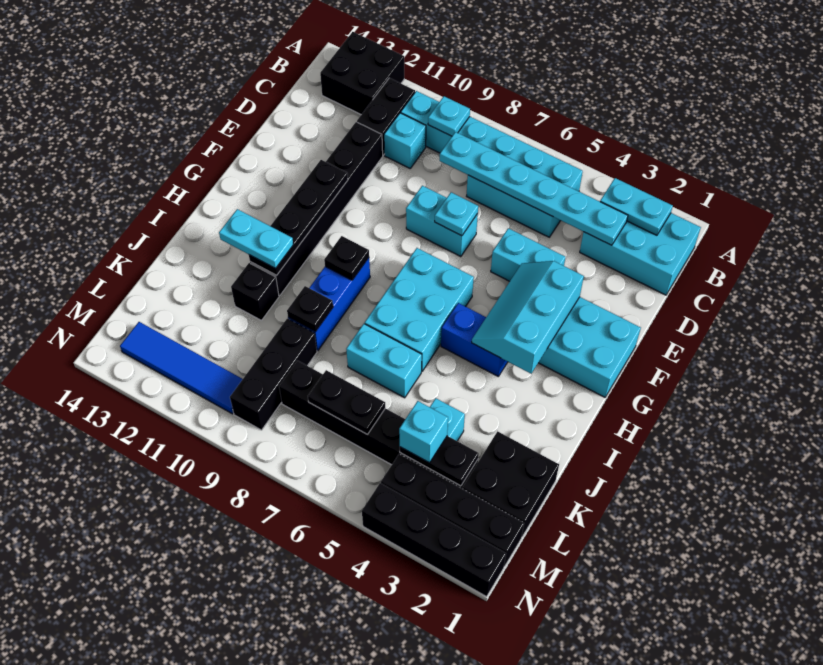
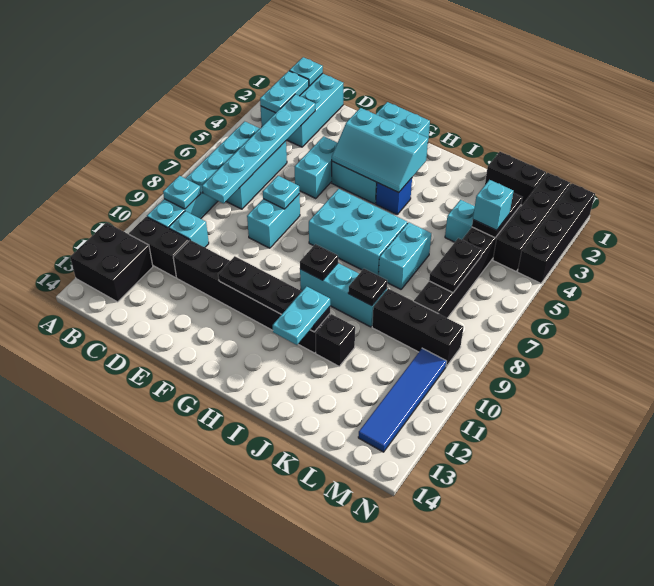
none -> cyan plate B1 level 2
blue brick H4:H5 level 1 -> blue brick H4 level 1
blue brick H9:J9 level 1 -> cyan brick H9:J9 level 1
black brick K1:L2 level 1 -> black brick K1:L1 level 1

